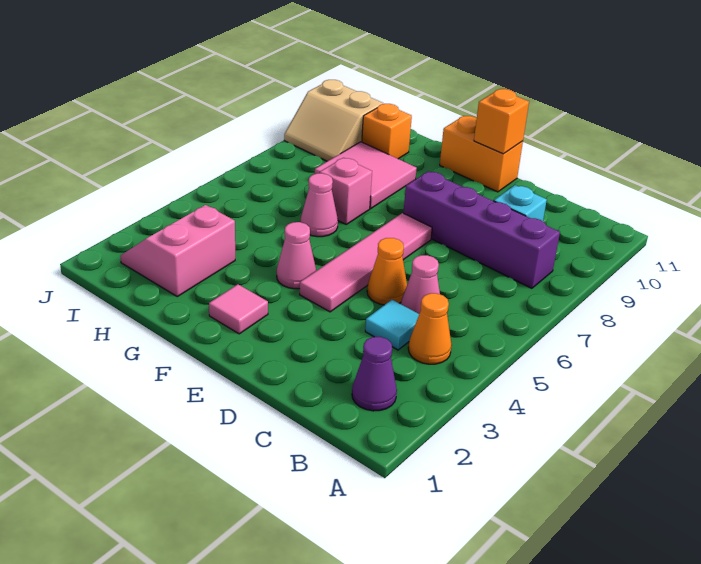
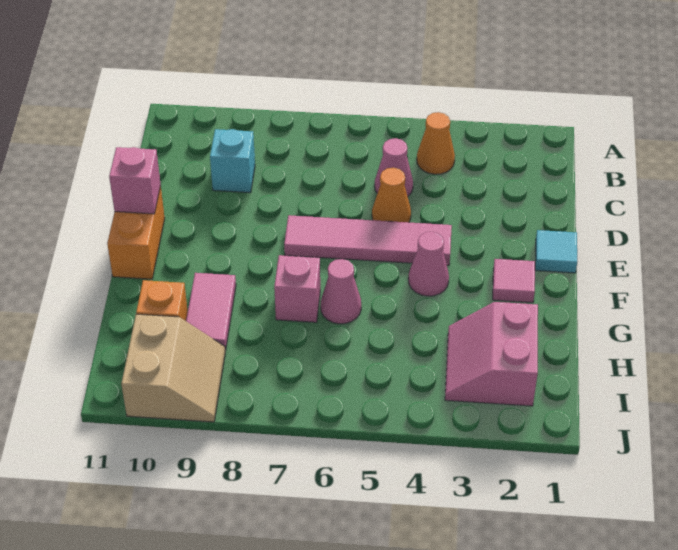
purple cone B2 level 1 -> none
purple brick B8:E8 level 1 -> none
cyan tile C4 level 1 -> cyan tile E1 level 1
orange brick E11 level 2 -> pink brick E11 level 2
pink tile G8:H9 level 1 -> pink tile G9:H9 level 1
pink slope H2:I3 level 1 top H -> pink slope H2:I3 level 1 top 2

